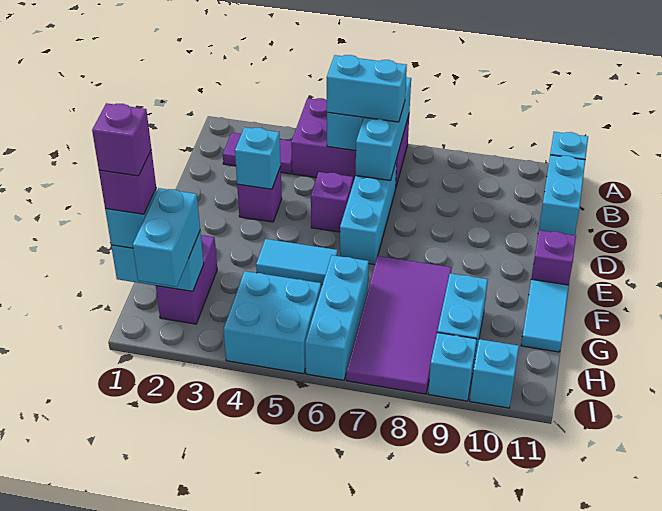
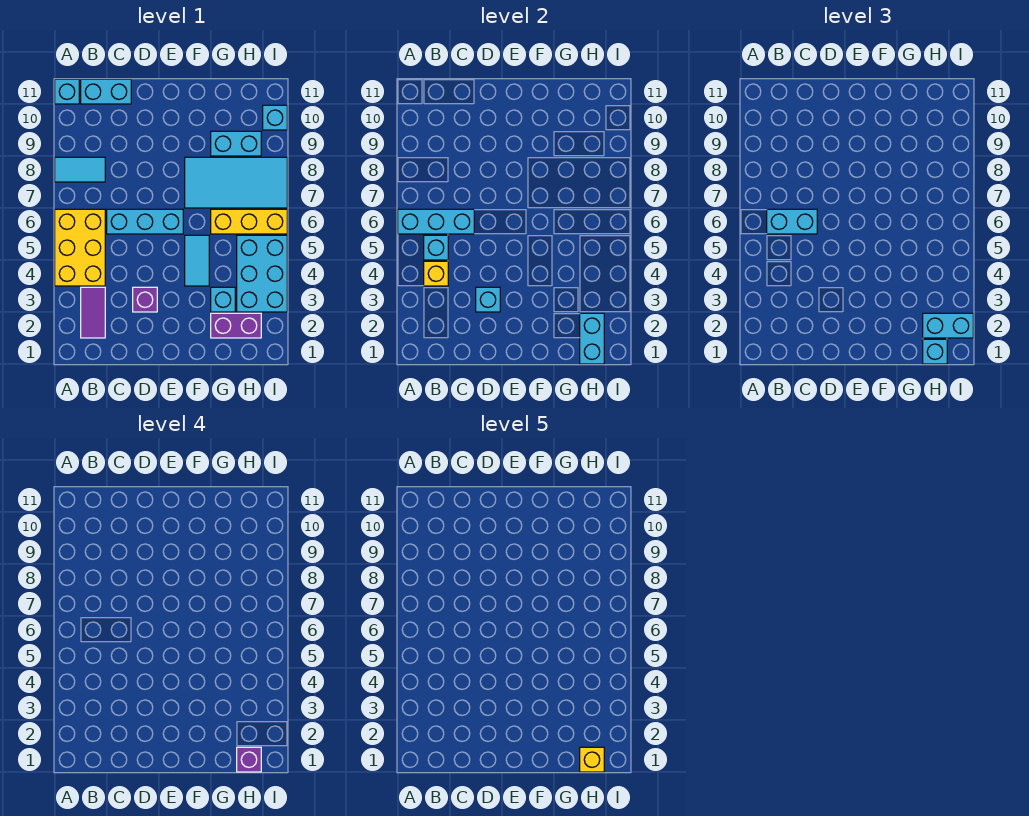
purple brick A4:B6 level 1 -> yellow brick A4:B6 level 1
none -> yellow brick B4 level 2
cyan brick B5:B6 level 3 -> cyan brick B6:C6 level 3
purple brick D5 level 1 -> none
purple brick E11 level 1 -> none
purple tile F7:I8 level 1 -> cyan tile F7:I8 level 1
cyan tile F11:G11 level 1 -> cyan tile A8:B8 level 1
cyan brick G6:I6 level 1 -> yellow brick G6:I6 level 1
purple brick H1 level 5 -> yellow brick H1 level 5
cyan brick H4:I5 level 1 -> cyan brick H3:I5 level 1
cyan brick I9 level 1 -> cyan brick G3 level 1

